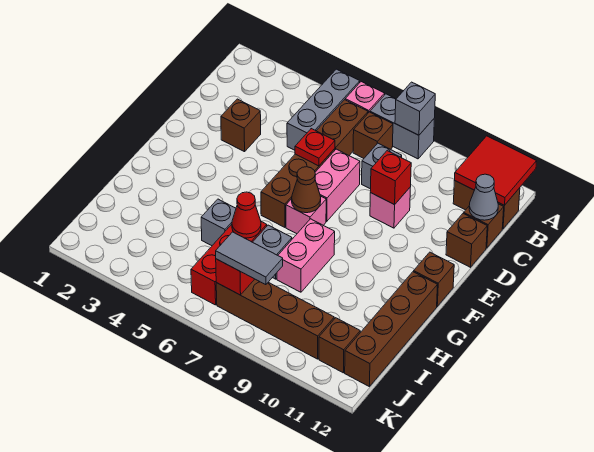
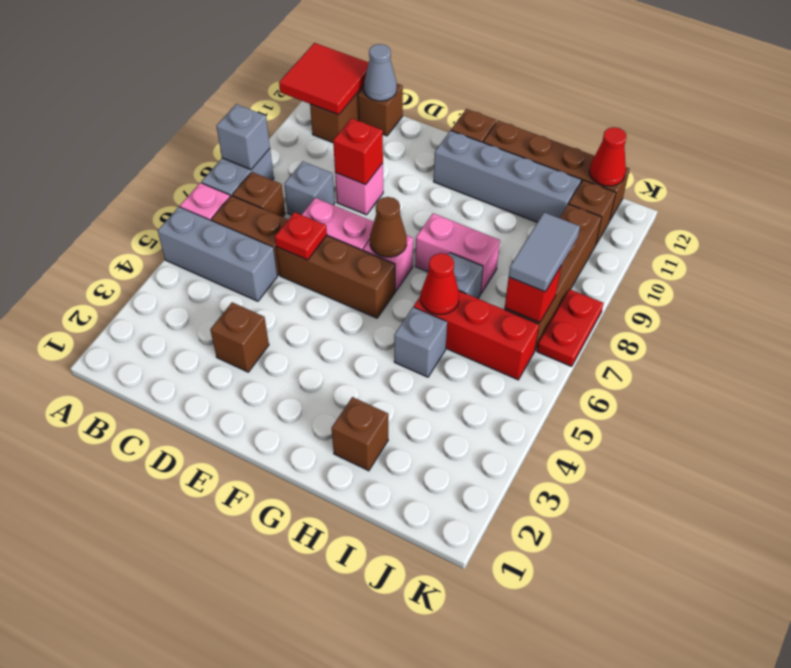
brown brick D12 level 1 -> brown brick H2 level 1
none -> grey brick F11:I11 level 1
none -> red cone J12 level 2
none -> red plate K7:K8 level 1

